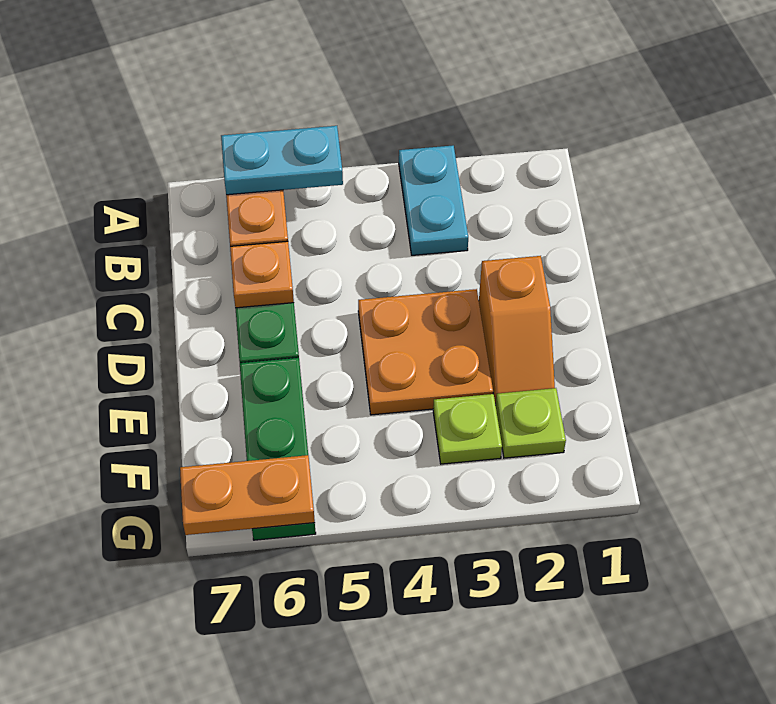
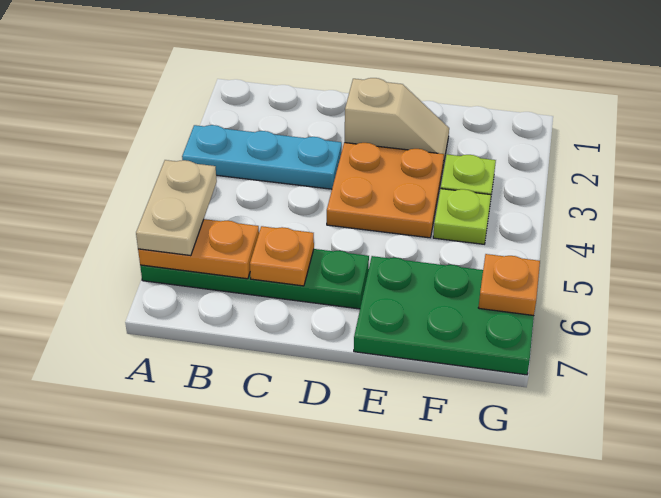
cyan plate A3:B3 level 1 -> cyan plate A3:C3 level 1
cyan plate A5:A6 level 3 -> tan plate A5:A6 level 3
orange slope D2:E2 level 1 top D -> tan slope D2:E2 level 1 top D
green plate E6:G6 level 1 -> green plate E6:G7 level 1
lime plate F2 level 1 -> lime plate F4 level 1
orange plate G6:G7 level 2 -> orange plate G6 level 2

